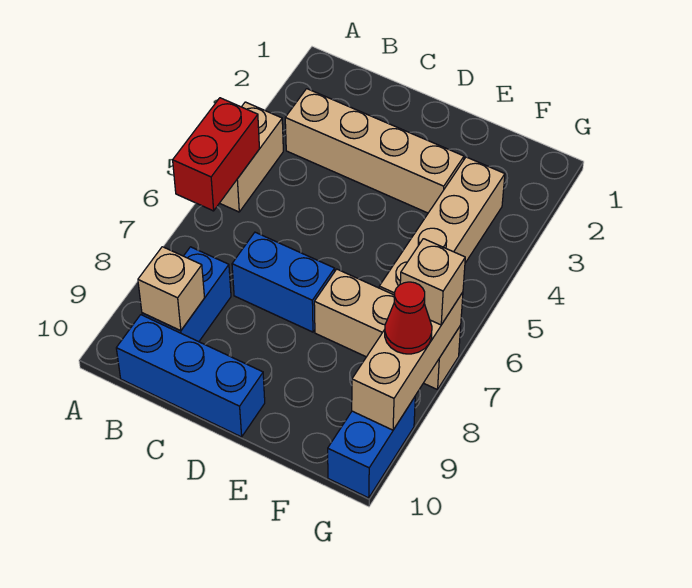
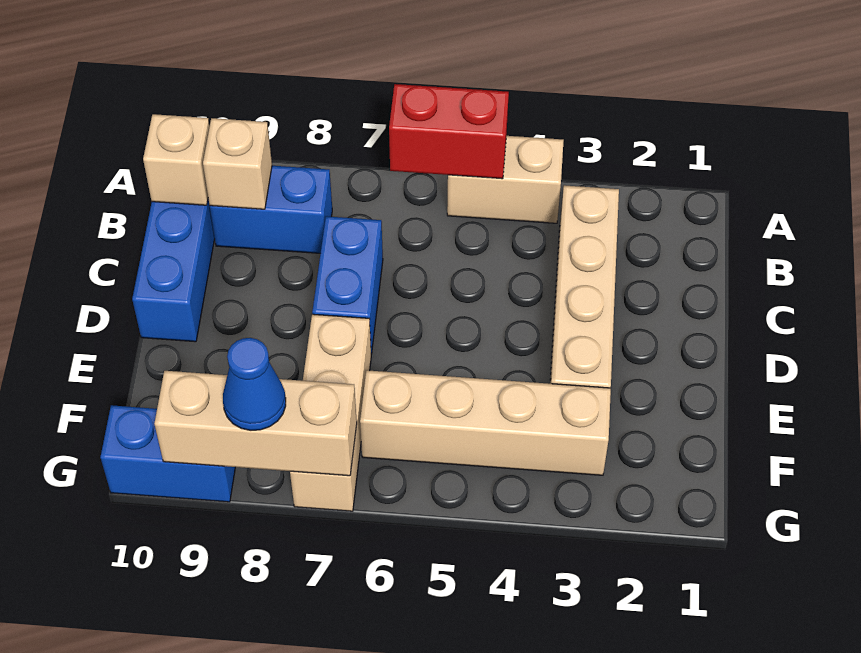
tan brick G7 level 3 -> tan brick B10 level 2
red cone G8 level 3 -> blue cone G8 level 3

